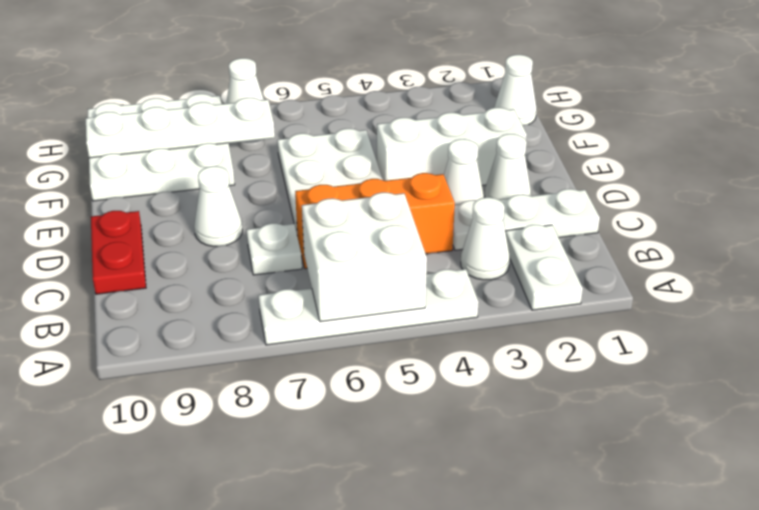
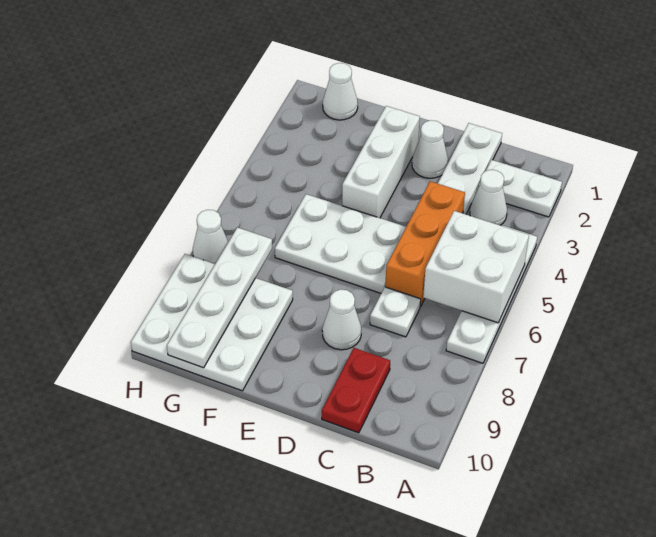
red plate C10:D10 level 1 -> red plate C9:C10 level 1
white cone D3 level 1 -> none

